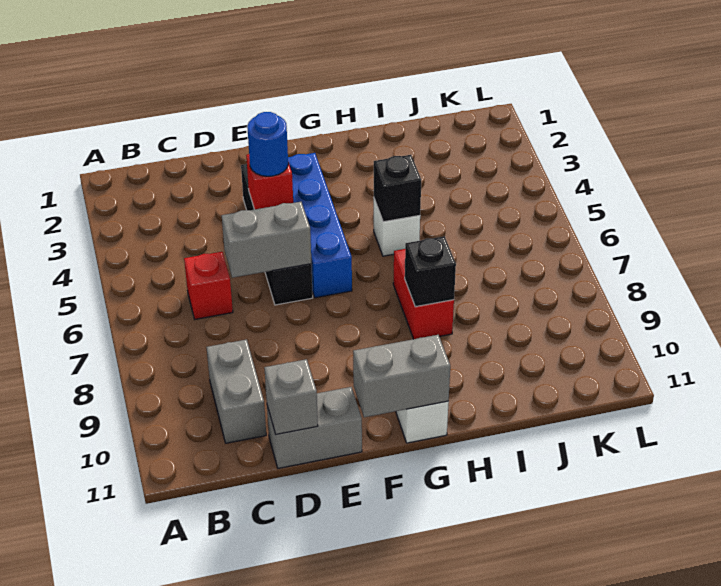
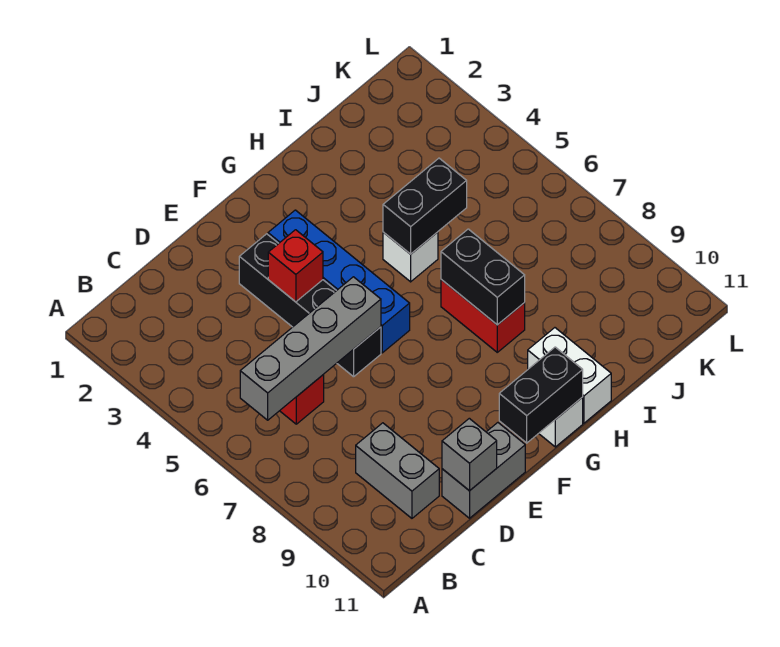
grey brick D6:E6 level 2 -> grey brick B6:E6 level 2
blue round brick E4 level 3 -> none
grey brick F11:G11 level 2 -> black brick F11:G11 level 2
black brick H5 level 2 -> black brick H5:I5 level 2
black brick H8 level 2 -> black brick H7:H8 level 2
none -> white brick H10:H11 level 1

